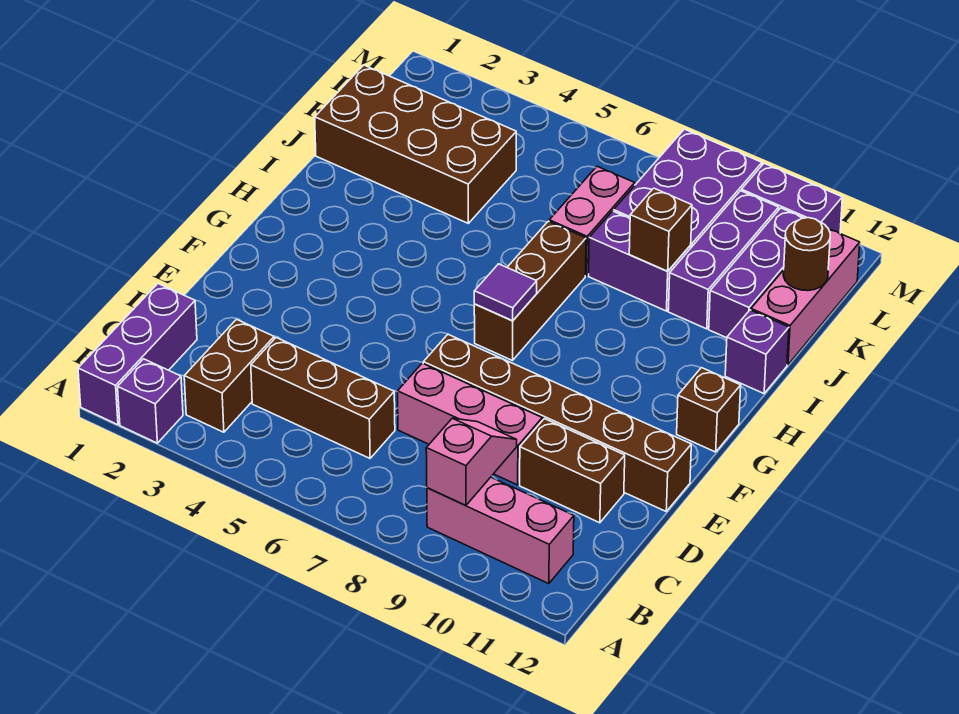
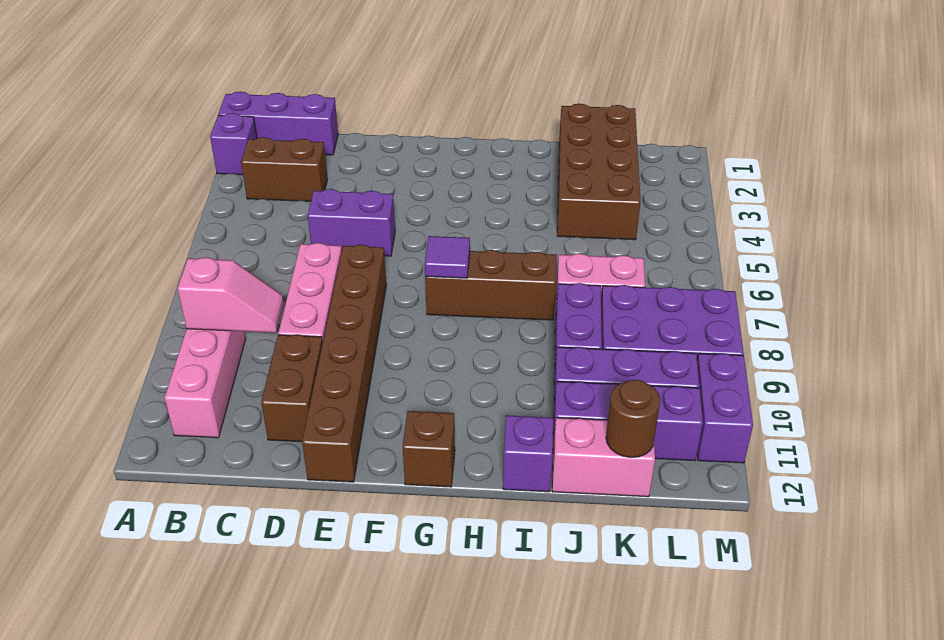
brown brick C4:C6 level 1 -> none
none -> purple brick D5:E5 level 1
brown brick J9 level 2 -> none
pink brick J12:L12 level 1 -> pink brick J12:K12 level 1

